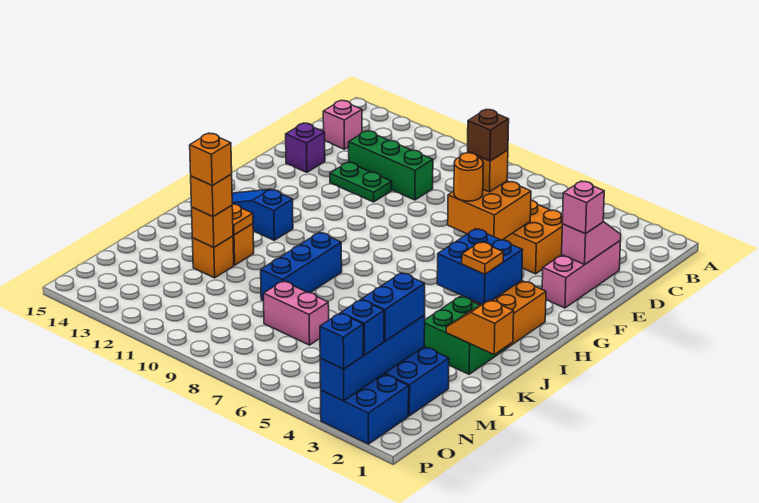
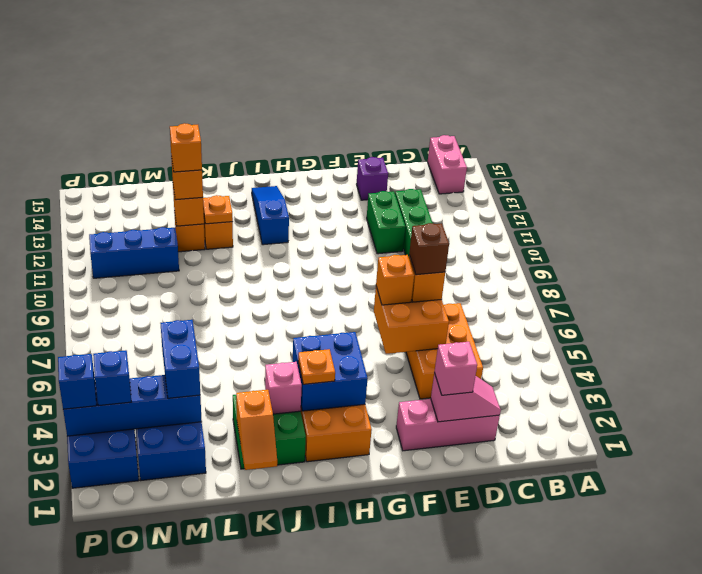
pink brick C14 level 1 -> pink brick J3 level 2
green plate E11:E12 level 1 -> green brick E11:E12 level 1
orange round brick F6 level 3 -> orange brick F6 level 3
blue brick J9:L9 level 1 -> blue brick M11:O11 level 1
orange slope K1:K2 level 2 top 1 -> orange slope K1:K2 level 2 top 2
blue brick M3:N3 level 3 -> blue brick M3:M4 level 3
pink brick M7:M8 level 1 -> pink brick B14:B15 level 1

